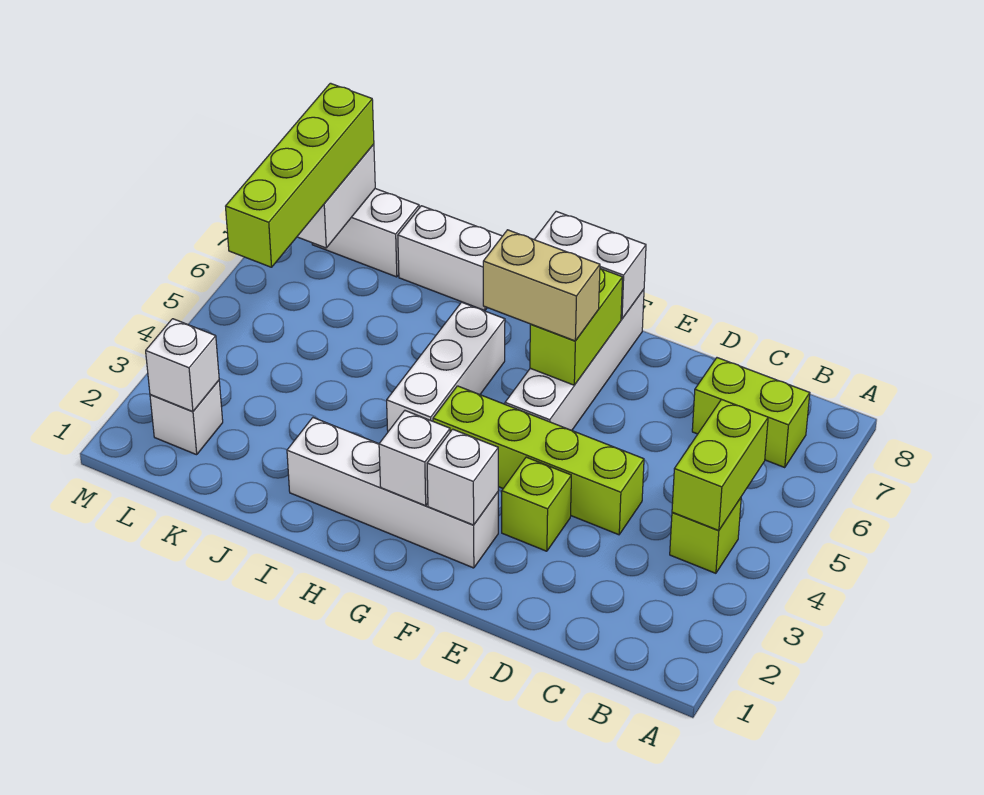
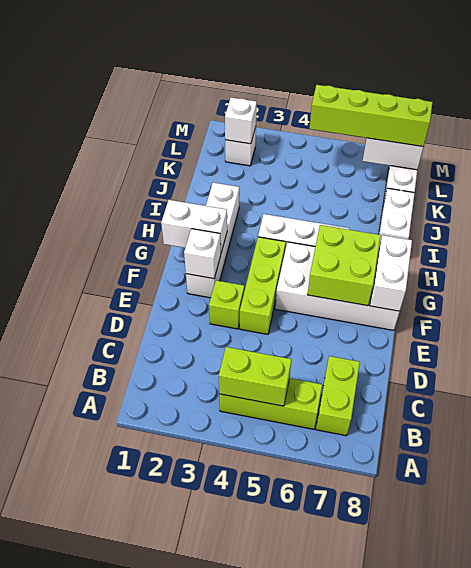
lime brick B4 level 1 -> lime brick B4:B6 level 1
lime brick D4:G4 level 1 -> lime brick E4:G4 level 1
white brick F5:F8 level 1 -> white brick F5:G8 level 1
lime brick F6:F7 level 2 -> lime brick F6:G7 level 2
tan brick F6:G6 level 3 -> none
white brick G2 level 2 -> white brick G1:G2 level 2

